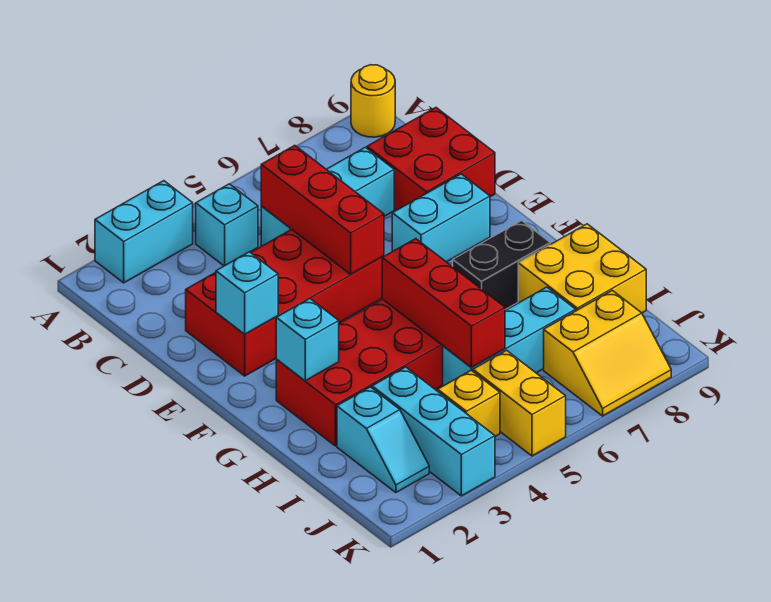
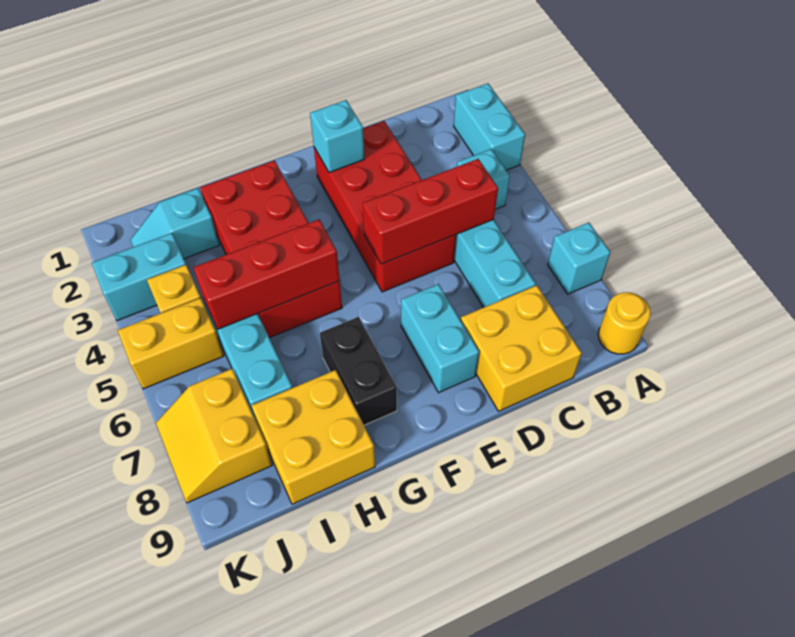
red brick C8:D9 level 1 -> yellow brick C8:D9 level 1
cyan brick G2 level 2 -> cyan brick A7 level 1
cyan brick I3:K3 level 1 -> cyan brick J3:K3 level 1

